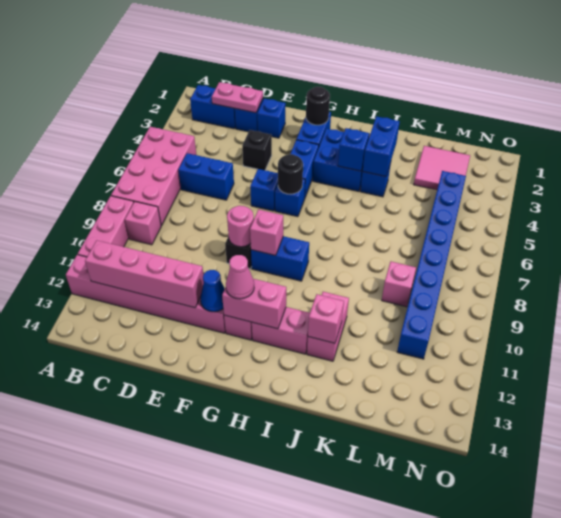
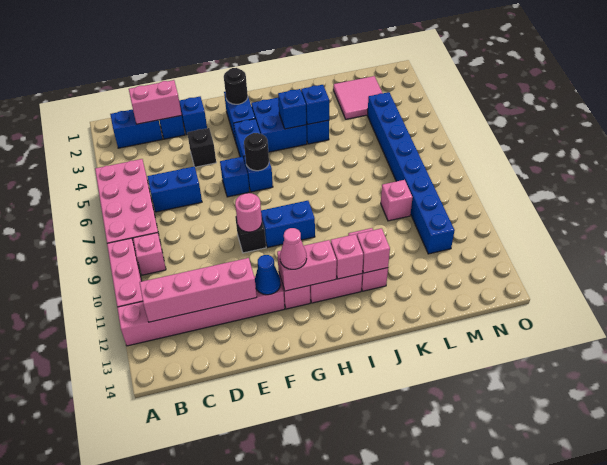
pink plate C2:D2 level 2 -> pink brick C2:D2 level 2
pink brick G9 level 2 -> pink brick I12 level 2
blue brick J3:J4 level 2 -> blue brick J4 level 2

